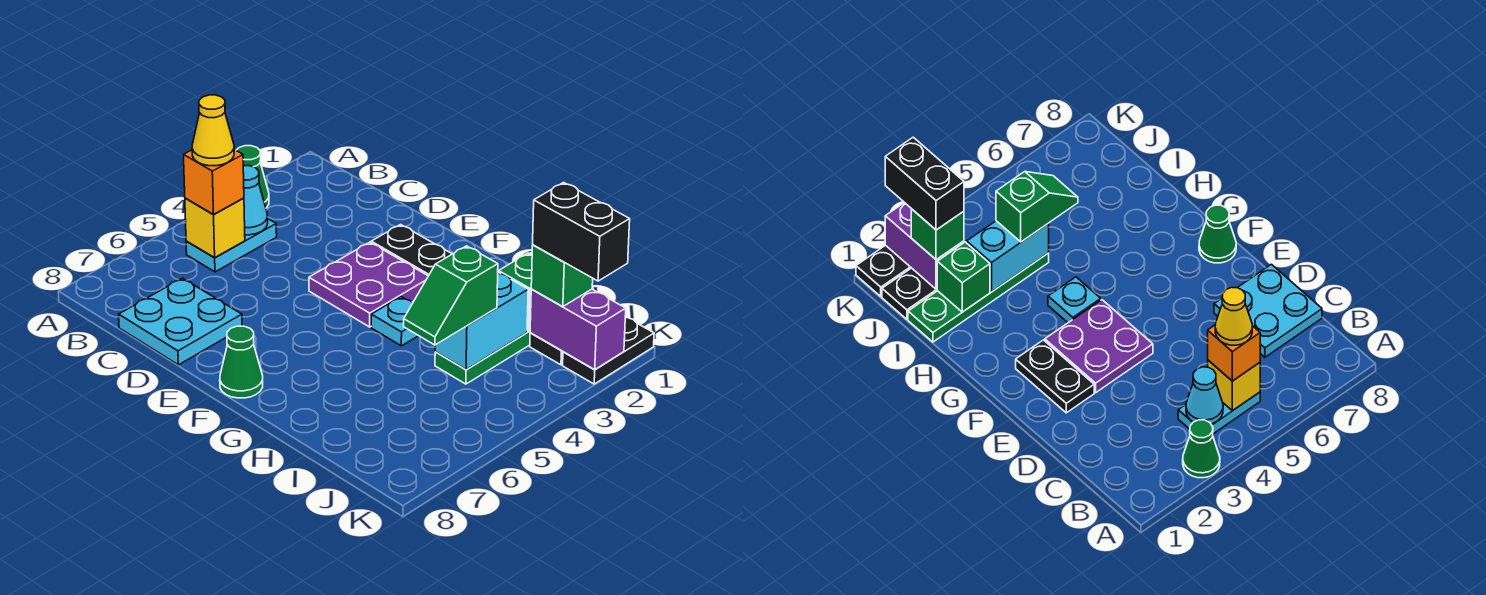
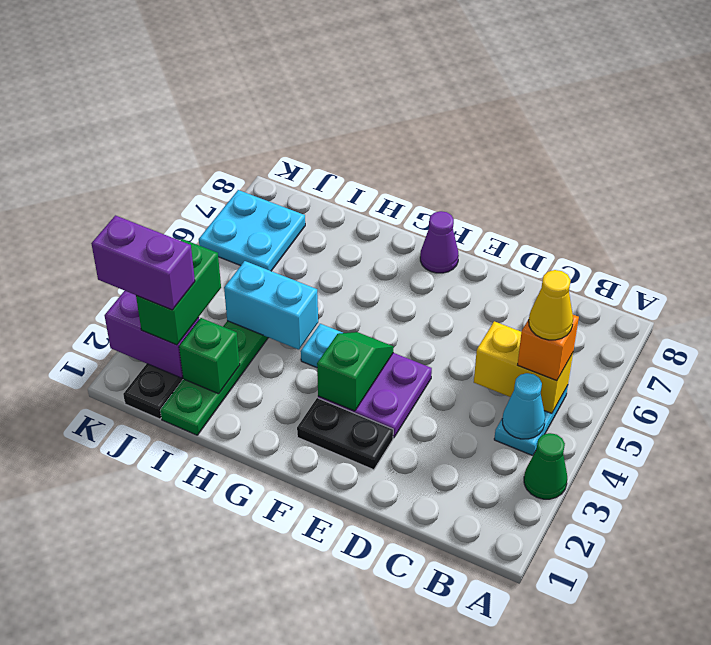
yellow brick B5 level 2 -> yellow brick B5:C5 level 2
cyan plate C7:D8 level 1 -> cyan plate J6:K7 level 1
green cone F8 level 1 -> purple cone F8 level 1
cyan brick I3:I4 level 2 -> cyan brick H4:I4 level 2
green slope I4:I5 level 3 top 4 -> green slope F3:F4 level 2 top 3
green brick J2 level 3 -> green brick J2:J3 level 3
black brick J2:K2 level 4 -> purple brick J2:K2 level 4
black plate K1:K2 level 1 -> none

